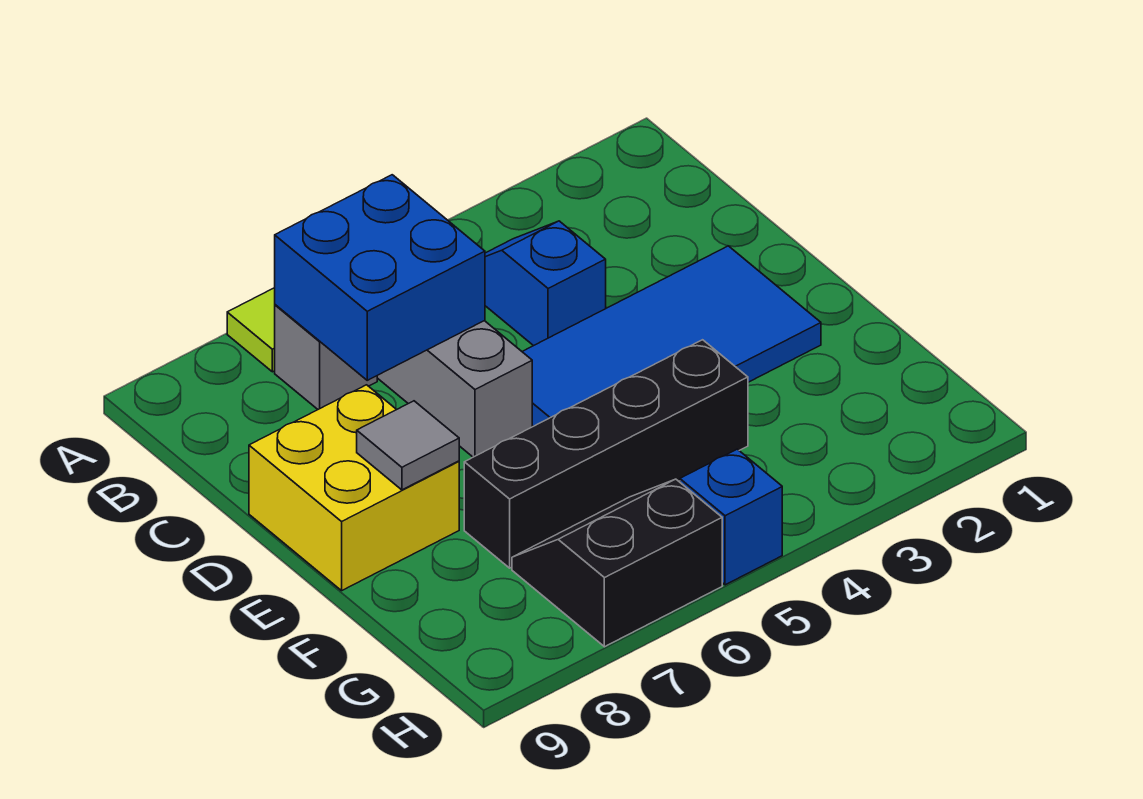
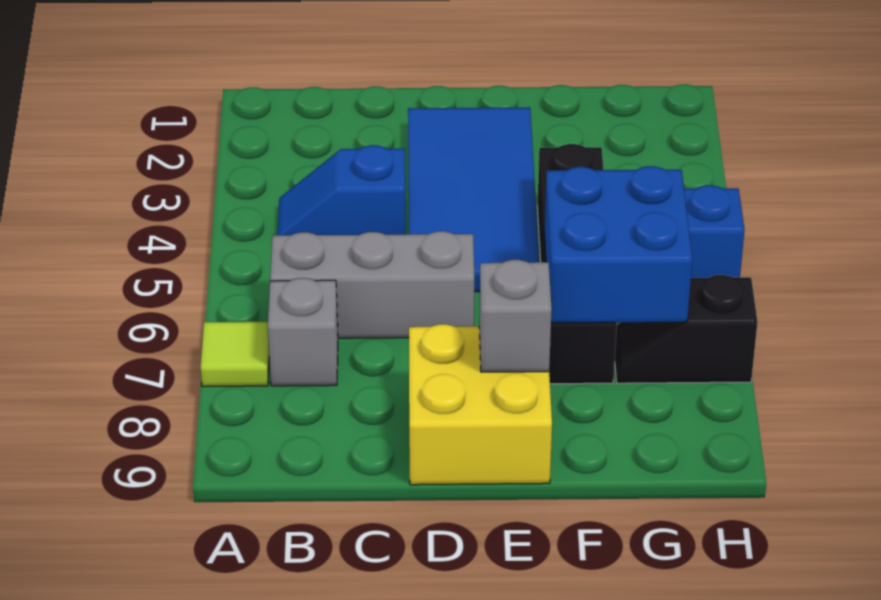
blue brick B6:C7 level 2 -> blue brick F6:G7 level 2
grey tile E8 level 2 -> grey brick E8 level 2
black slope G6:H7 level 1 top H -> black slope G7:H7 level 1 top H

